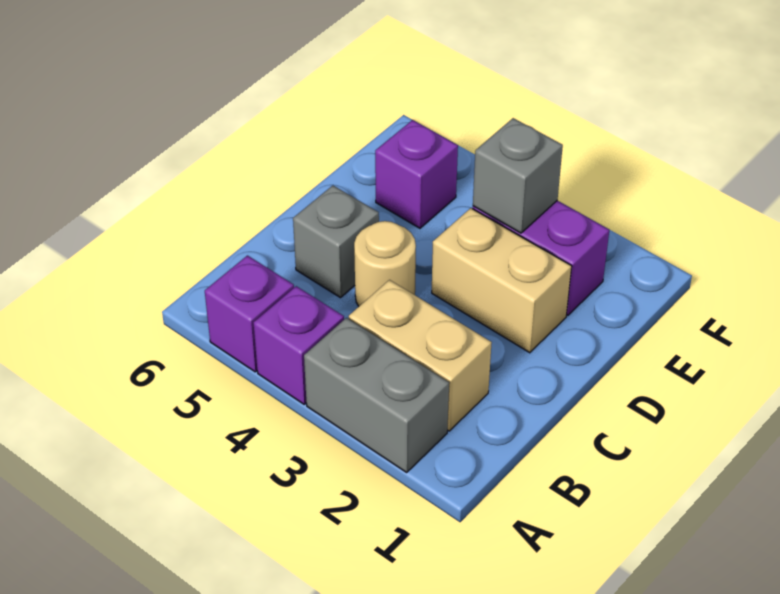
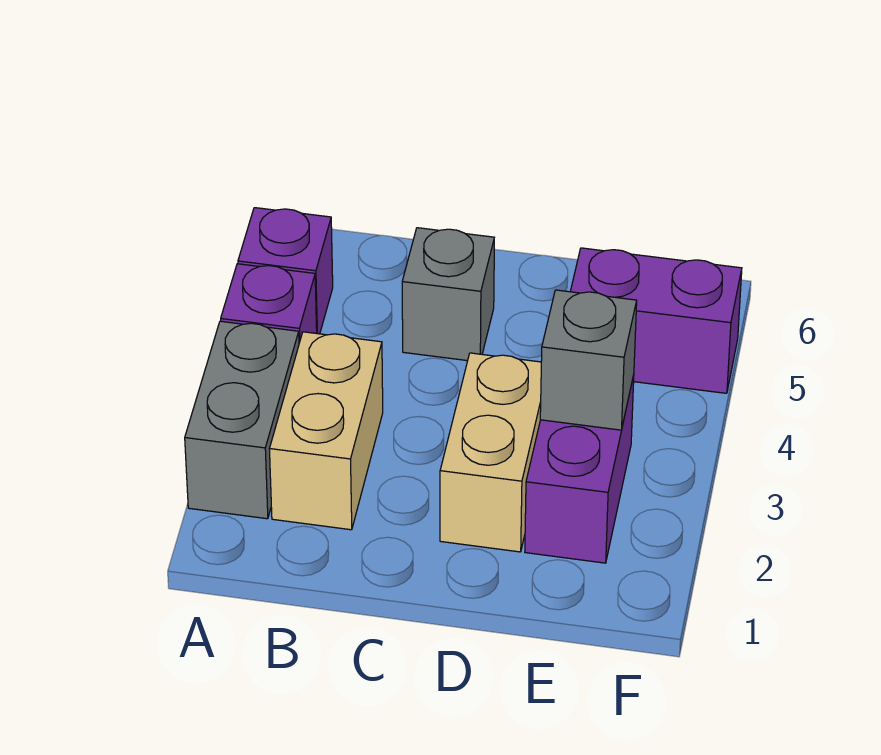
tan round brick C4 level 1 -> none
purple brick E5 level 1 -> purple brick E5:F5 level 1

